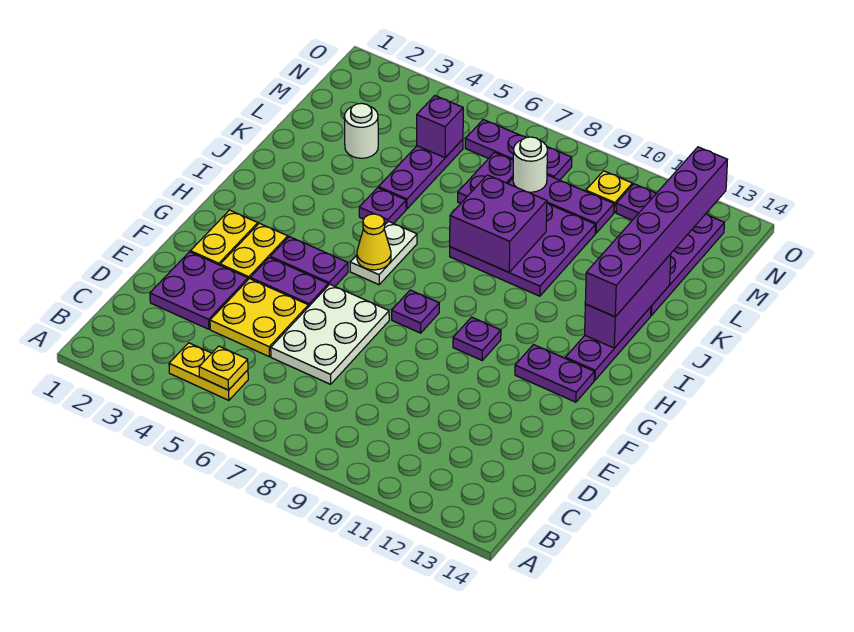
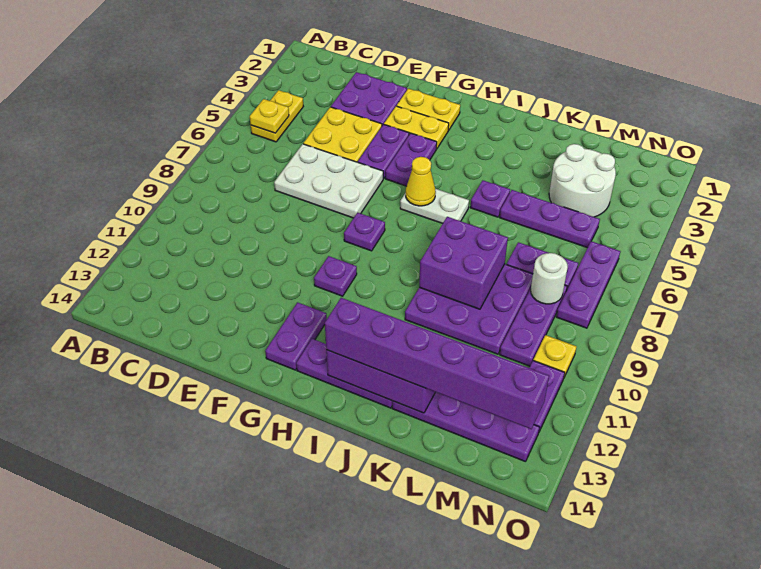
white round brick L3 level 1 -> white round brick L3:M4 level 1
purple brick M5 level 2 -> none

